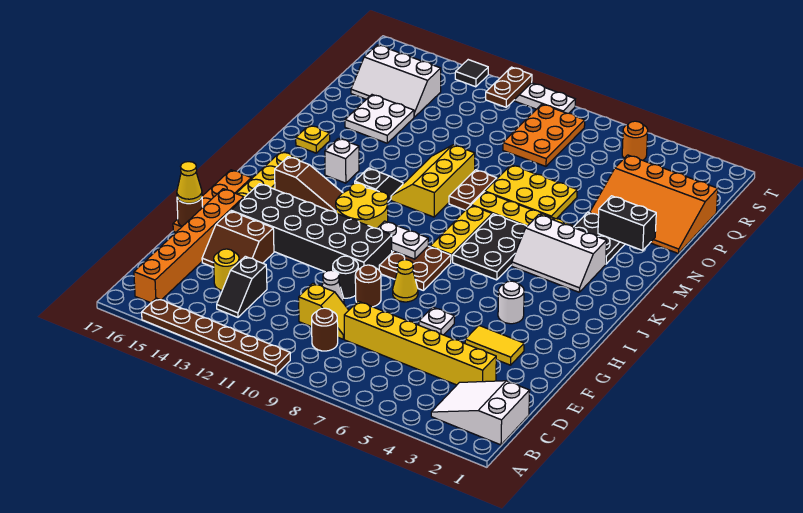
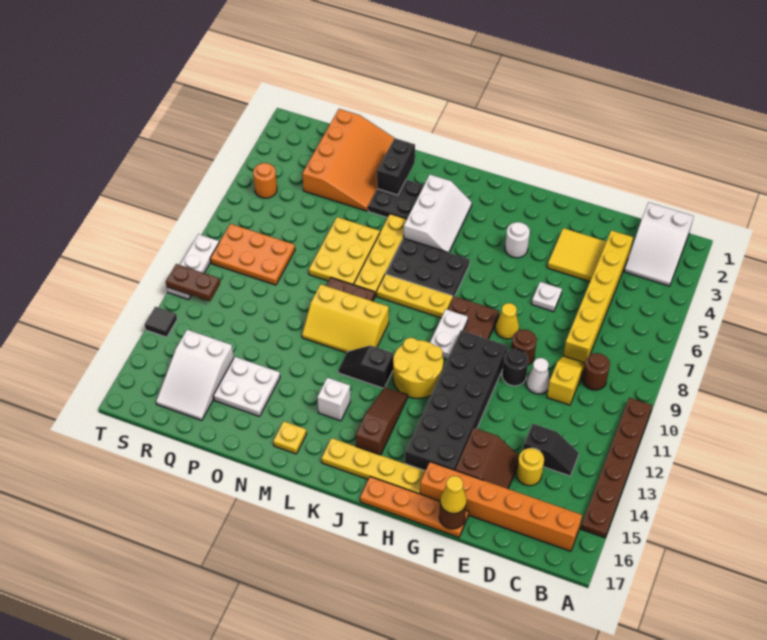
yellow tile F3:F4 level 1 -> yellow tile E3:F4 level 1
white slope Q14:R16 level 1 top R -> white slope Q14:R16 level 1 top 14

